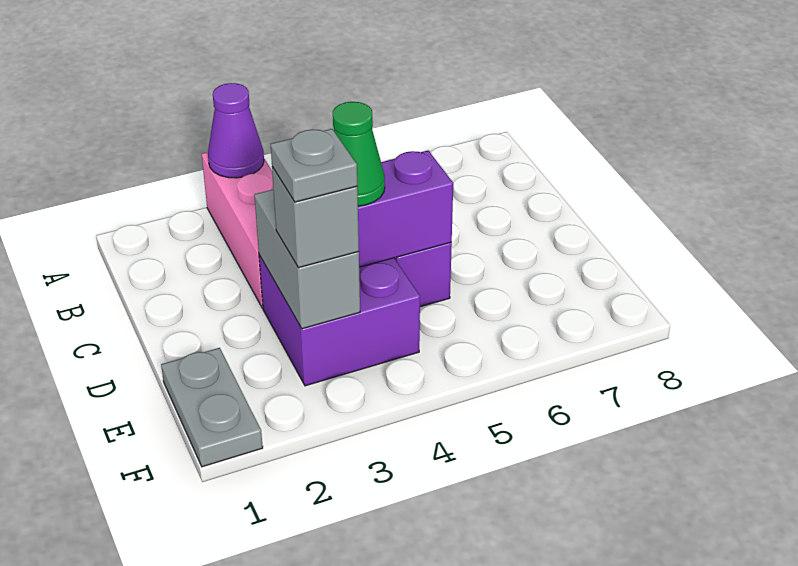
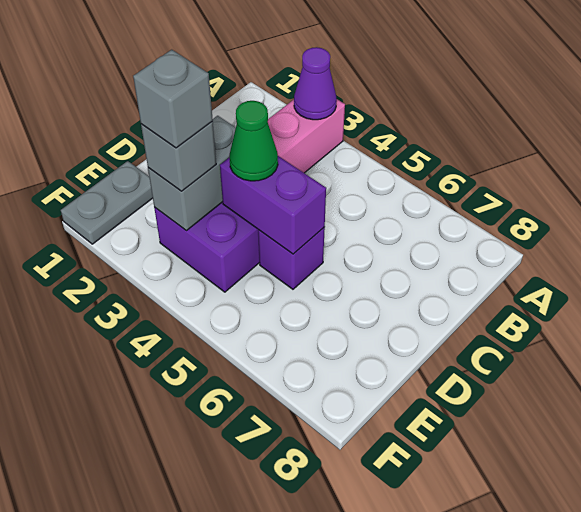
grey plate E3 level 4 -> grey brick E3 level 4

